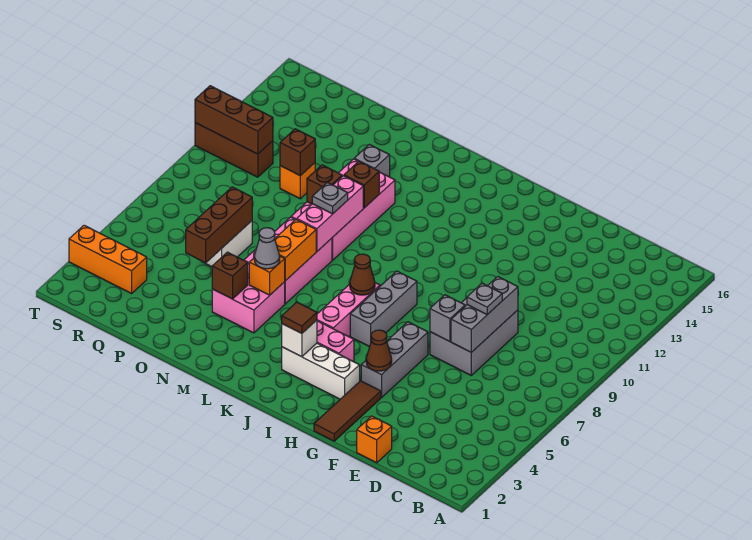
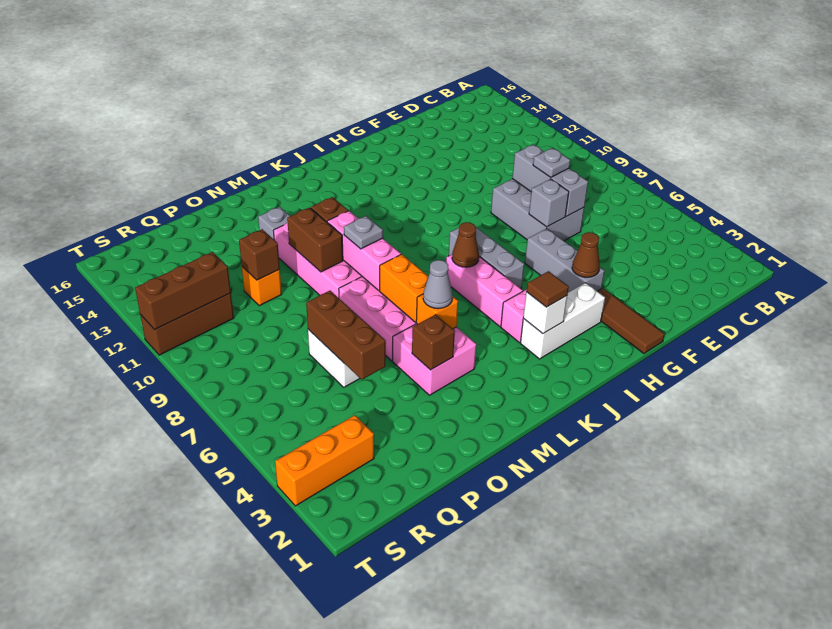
orange brick E1 level 1 -> none
brown brick N10 level 2 -> brown brick N10:N11 level 2

